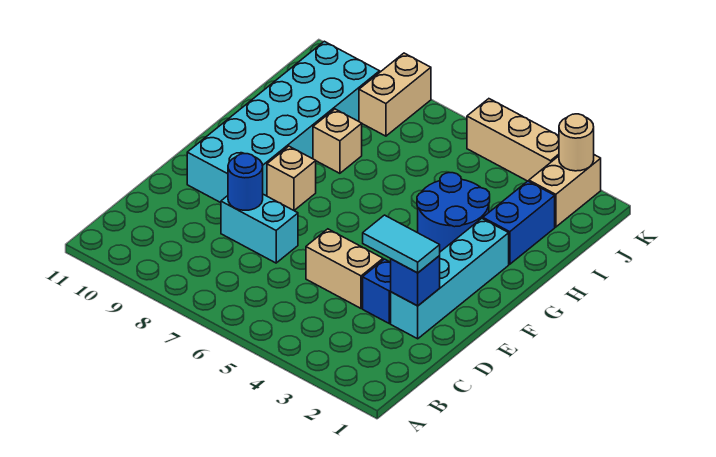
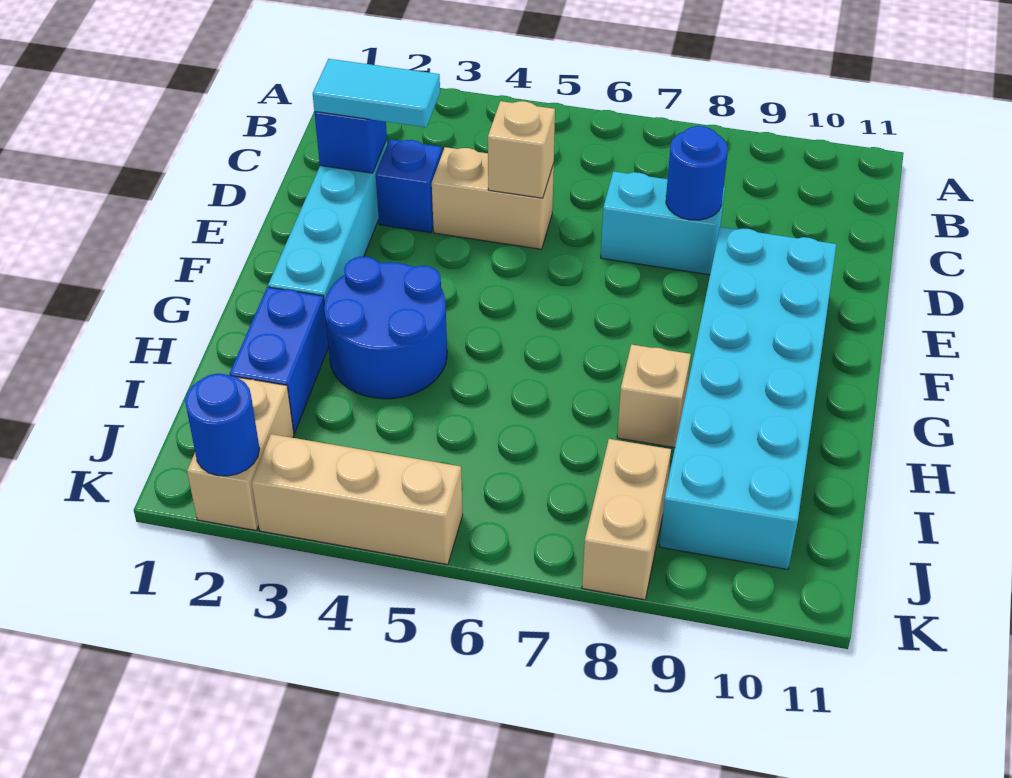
tan brick F8 level 1 -> tan brick D5 level 2
tan round brick K2 level 2 -> blue round brick K2 level 2

